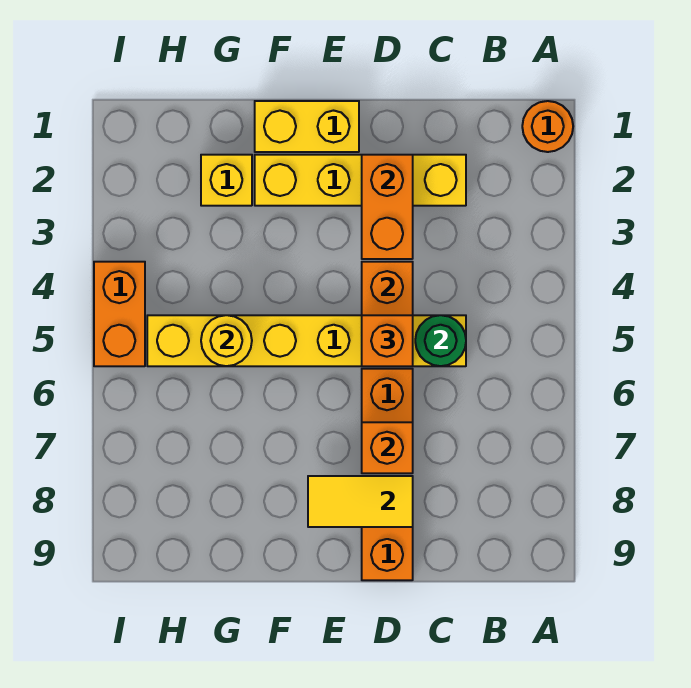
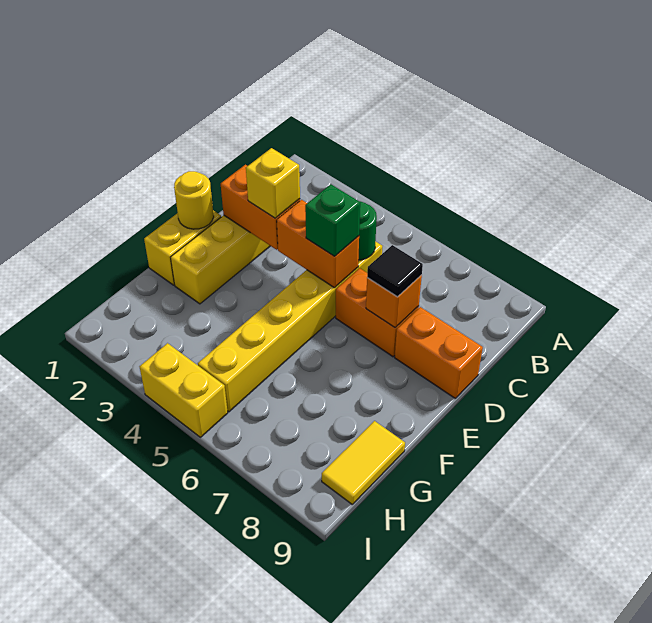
orange round brick A1 level 1 -> none
orange brick D5 level 3 -> green brick D5 level 3
none -> black tile D7 level 3
yellow tile D8:E8 level 2 -> yellow tile G9:H9 level 1
yellow brick G2 level 1 -> yellow brick D3 level 3
yellow round brick G5 level 2 -> yellow round brick E1 level 2
orange brick I4:I5 level 1 -> yellow brick I4:I5 level 1

